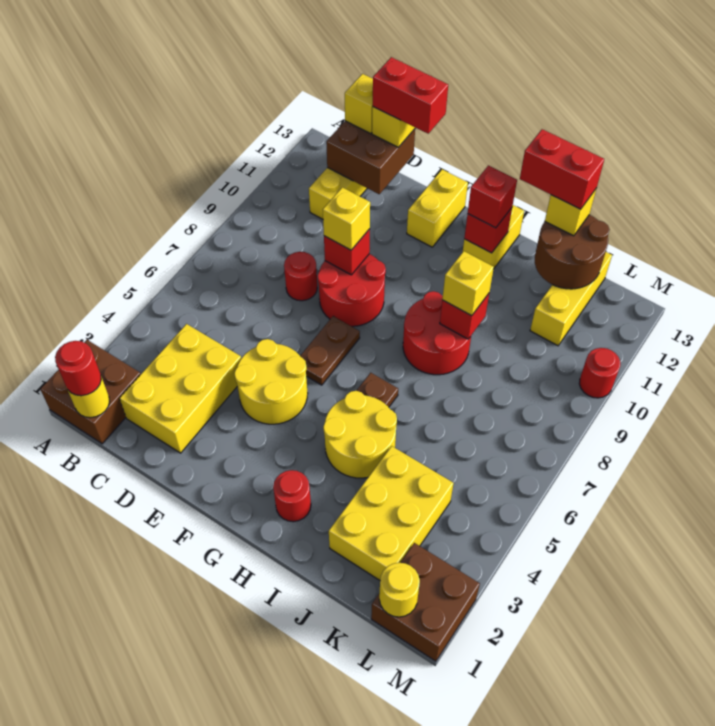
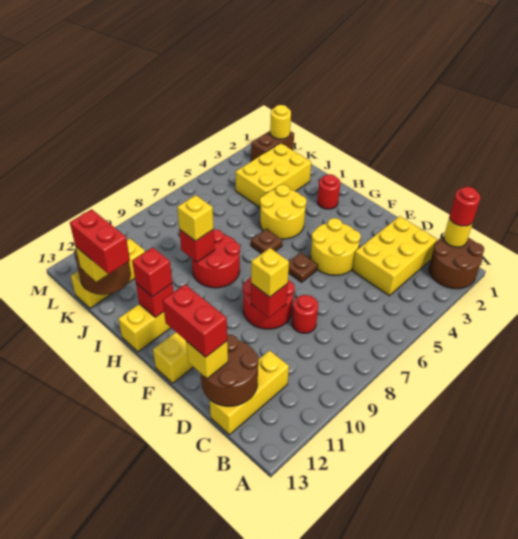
brown brick A1:B2 level 1 -> brown round brick A1:B2 level 1
brown brick C12:D13 level 2 -> brown round brick C12:D13 level 2
yellow brick C13 level 3 -> none
brown plate F6:F7 level 1 -> brown plate F6 level 1
brown brick L1:M2 level 1 -> brown brick L1:L2 level 1
red round brick M10 level 1 -> none

